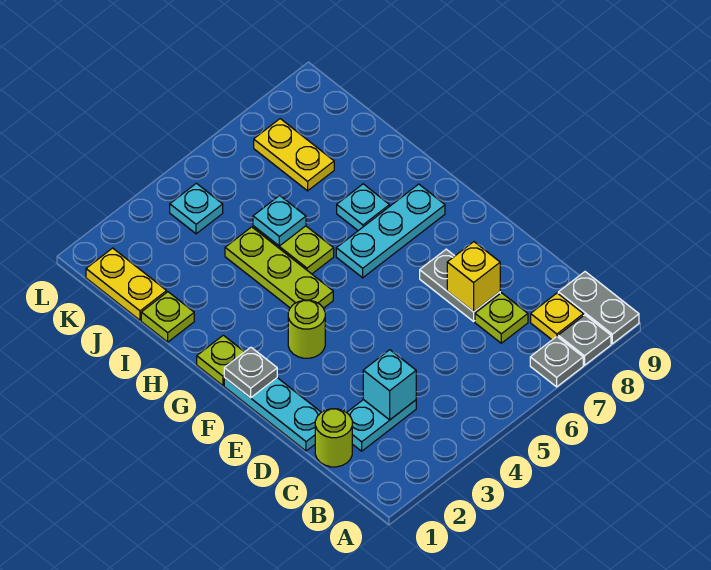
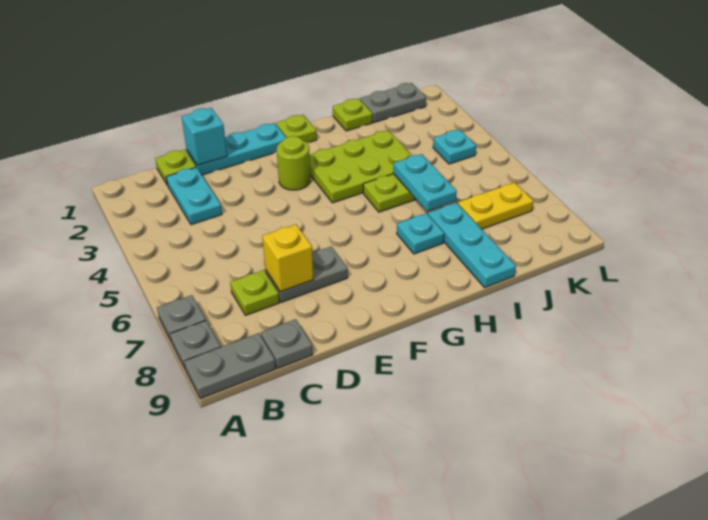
yellow plate B8 level 1 -> none
lime round brick C1 level 1 -> lime plate C1 level 1
cyan brick C3 level 2 -> cyan brick D1 level 2
grey plate F1 level 2 -> grey plate C9 level 1
lime plate G4:I4 level 1 -> lime plate G3:I4 level 1
cyan plate G6:G8 level 1 -> cyan plate I7:I9 level 1
cyan plate I5 level 2 -> cyan plate I5:I6 level 2
yellow plate J1:K1 level 1 -> grey plate J1:K1 level 1

